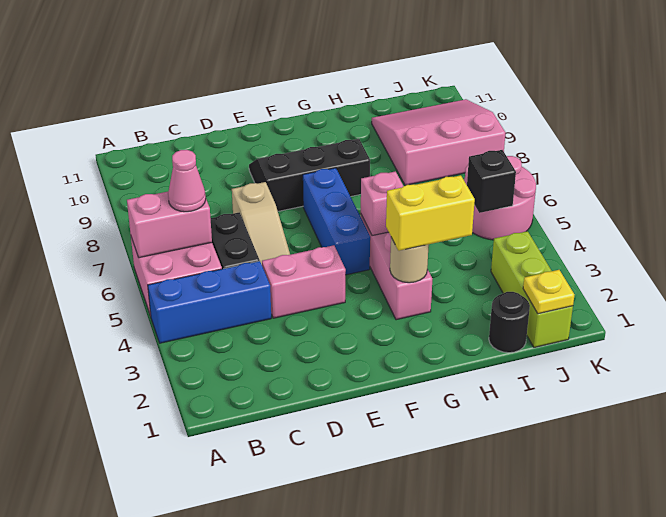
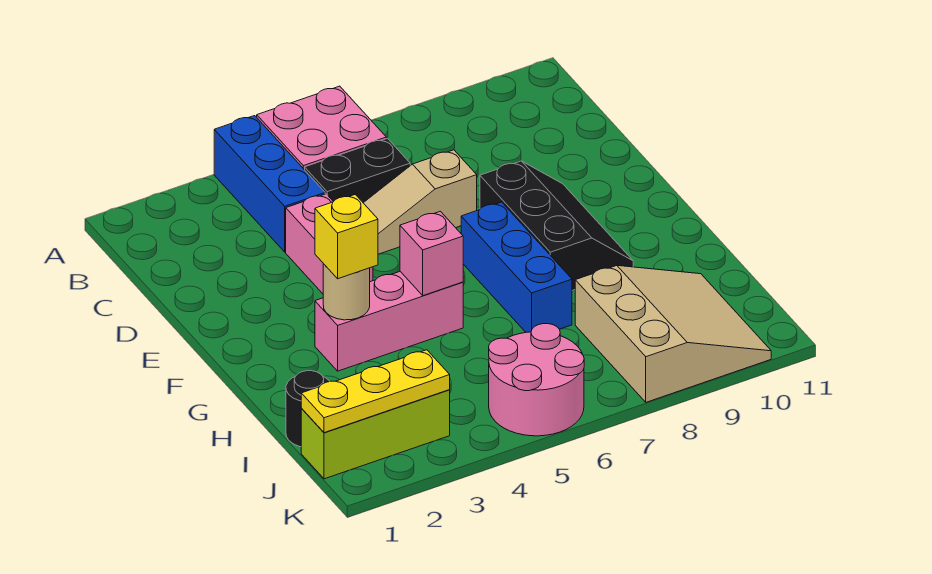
pink brick A6:B6 level 2 -> none
pink cone B6 level 3 -> none
blue brick F5:F7 level 1 -> blue brick F7:H7 level 1
yellow brick G3:H3 level 3 -> yellow brick G3 level 3
pink slope I8:K10 level 1 top 8 -> tan slope I8:K10 level 1 top 8
yellow plate J1 level 2 -> yellow plate J1:J3 level 2
black brick J5 level 2 -> none

